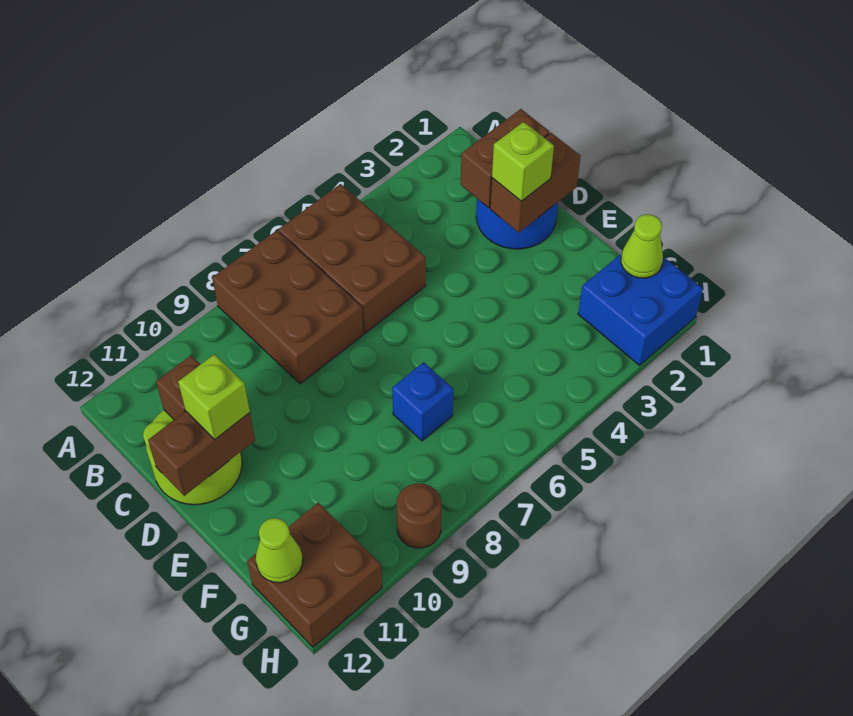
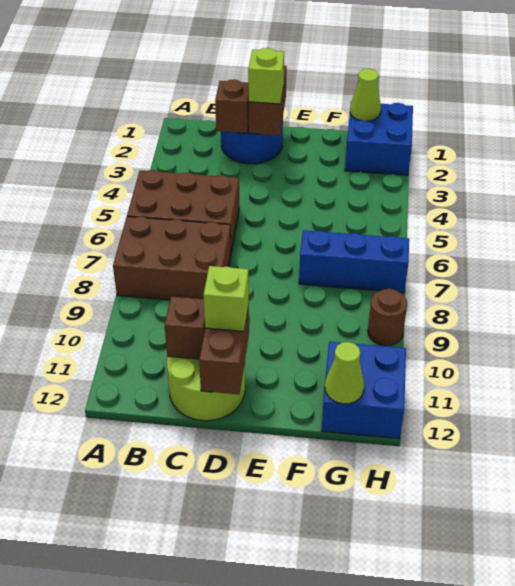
brown brick C1:C2 level 2 -> brown brick C2 level 2
blue brick F7 level 1 -> blue brick F7:H7 level 1
brown brick G11:H12 level 1 -> blue brick G11:H12 level 1

